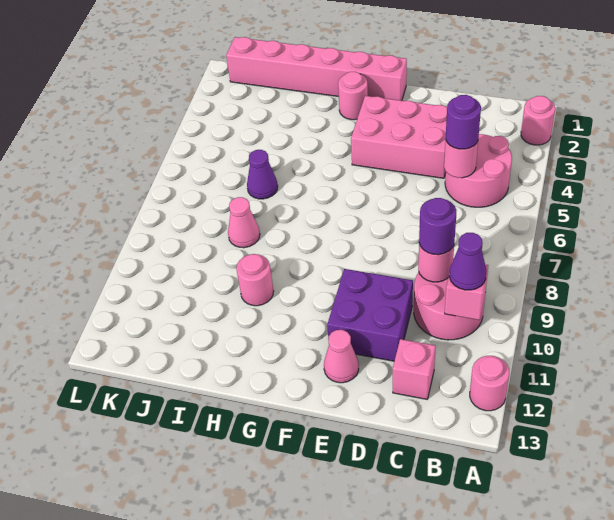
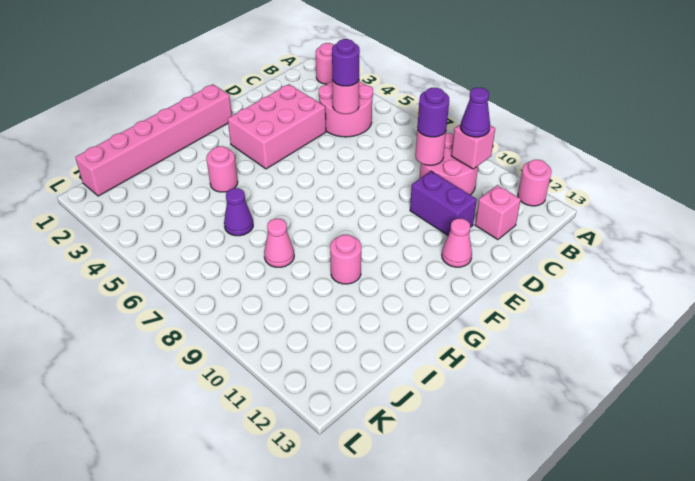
purple brick D10:E11 level 1 -> purple brick D10:D11 level 1
pink round brick G2 level 1 -> pink round brick H4 level 1

